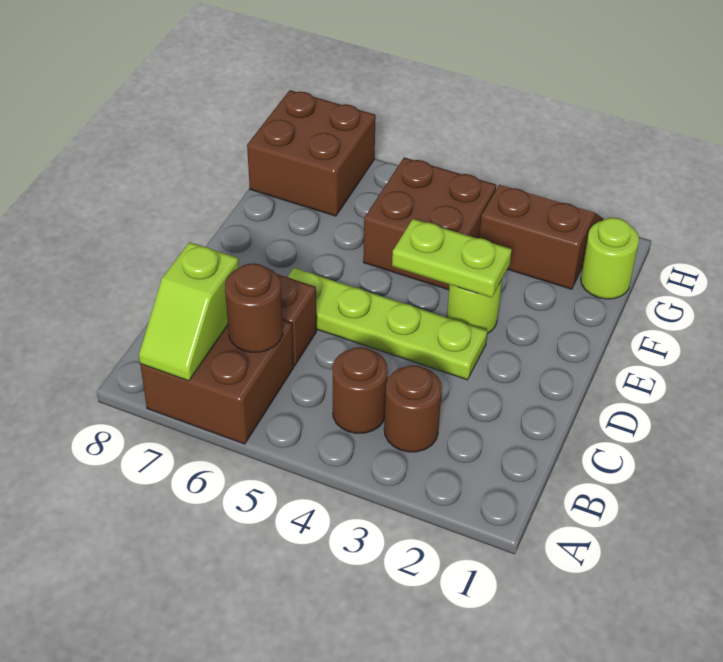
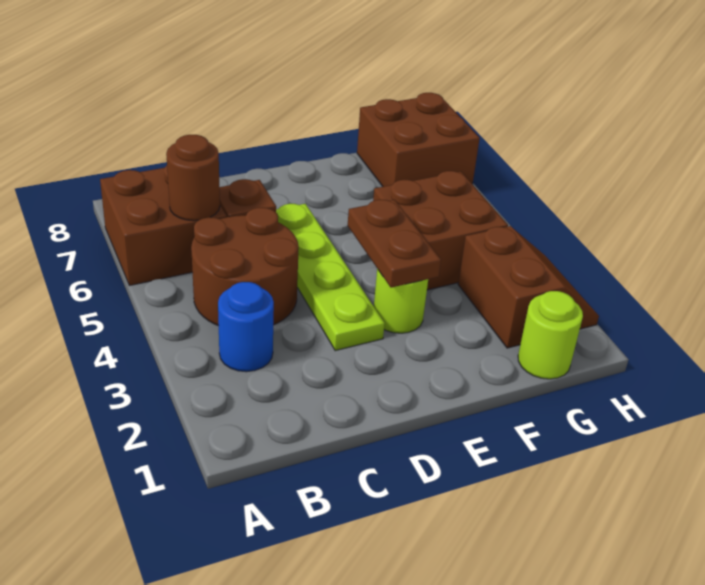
lime slope A7:B7 level 2 top B -> none
brown round brick B3 level 1 -> blue round brick B3 level 1
brown round brick B4 level 1 -> brown round brick B4:C5 level 1
lime plate E3:E4 level 2 -> brown plate E3:E4 level 2

